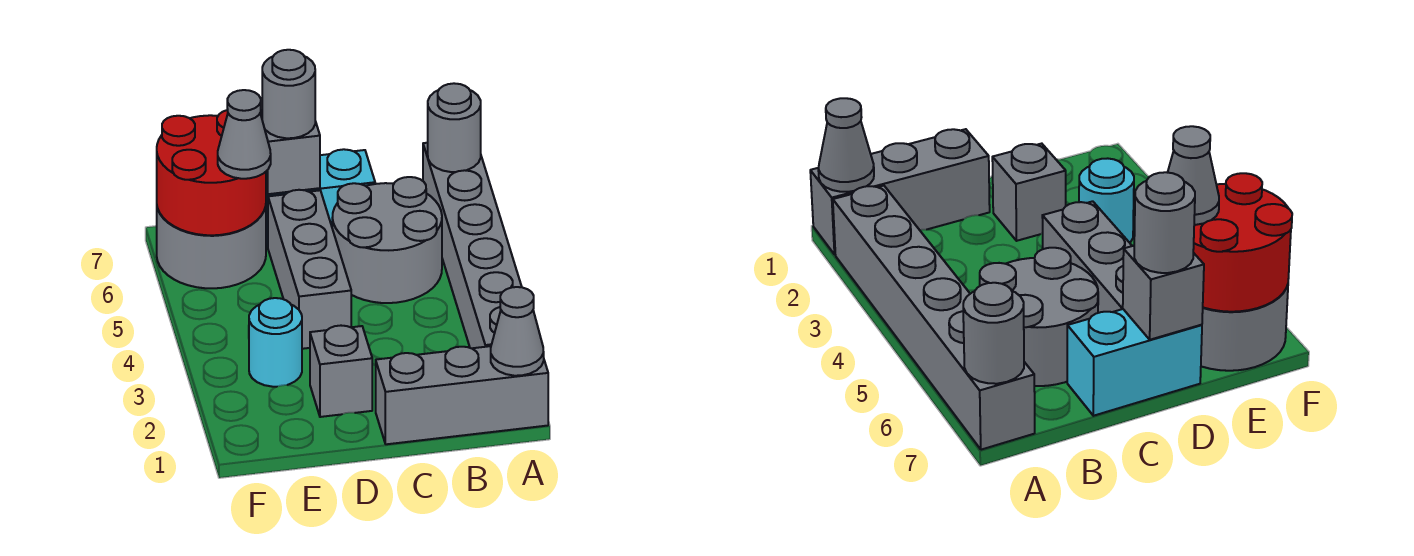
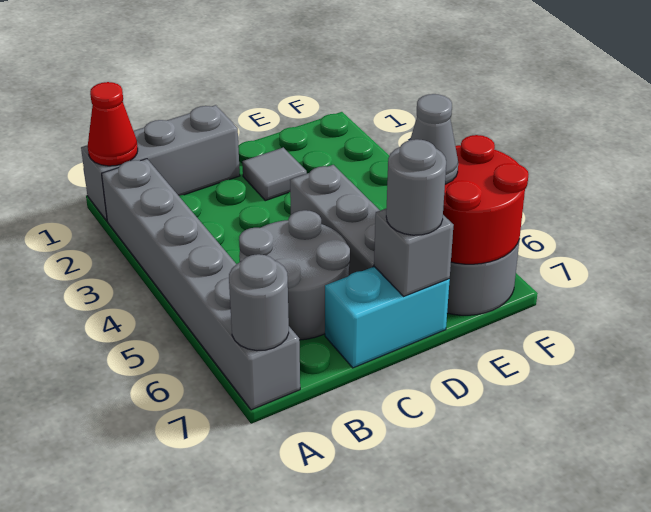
grey cone A1 level 2 -> red cone A1 level 2
grey brick D2 level 1 -> grey tile D2 level 1
cyan round brick E3 level 1 -> none

